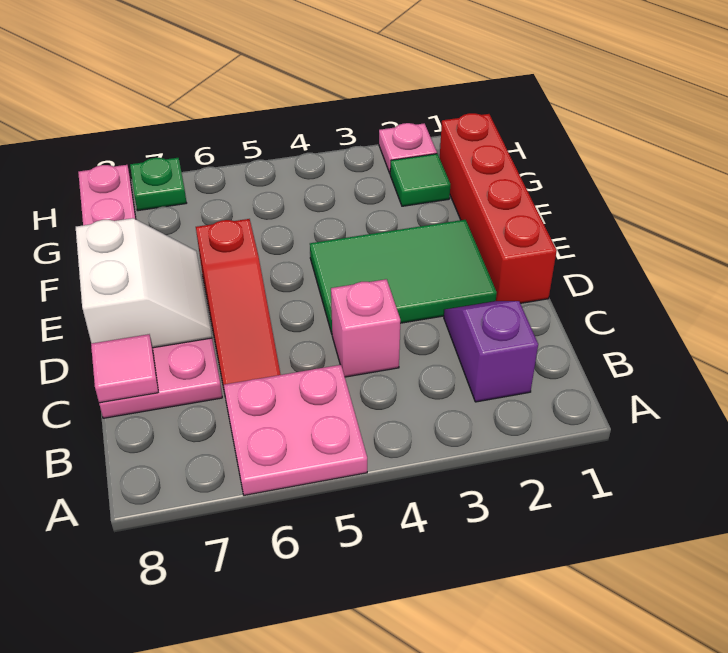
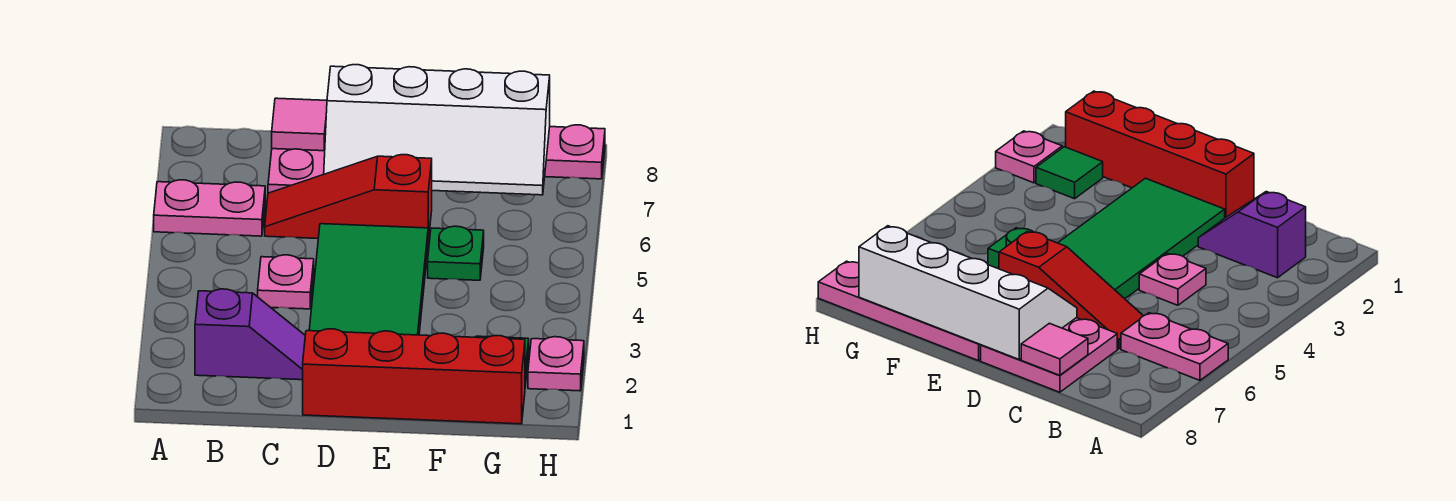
pink plate A5:B6 level 1 -> pink plate A6:B6 level 1
pink brick C4 level 1 -> pink plate C4 level 1
green tile D2:E4 level 1 -> green tile D2:E5 level 1
white slope D7:E8 level 2 top 8 -> white slope D7:G8 level 2 top 8
green plate H7 level 1 -> green plate F5 level 1

